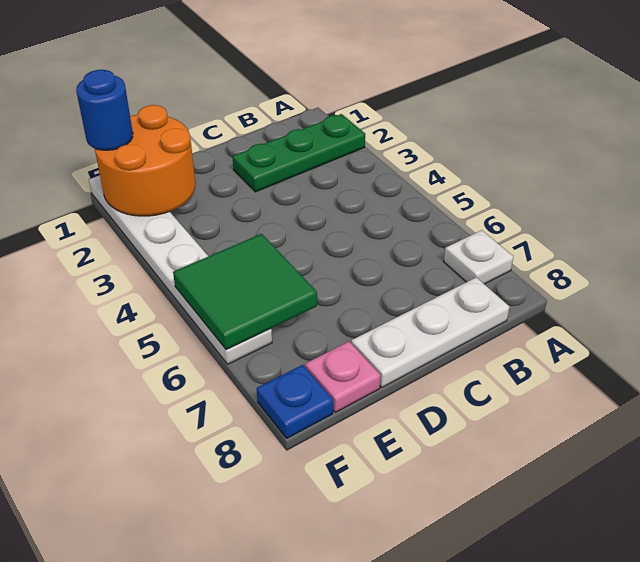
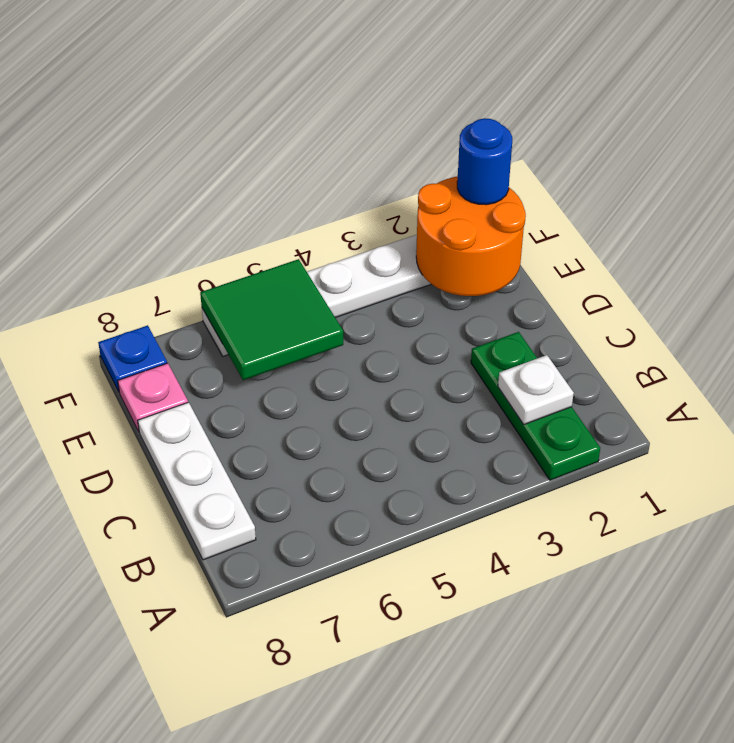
white plate A7 level 1 -> white plate B2 level 2

